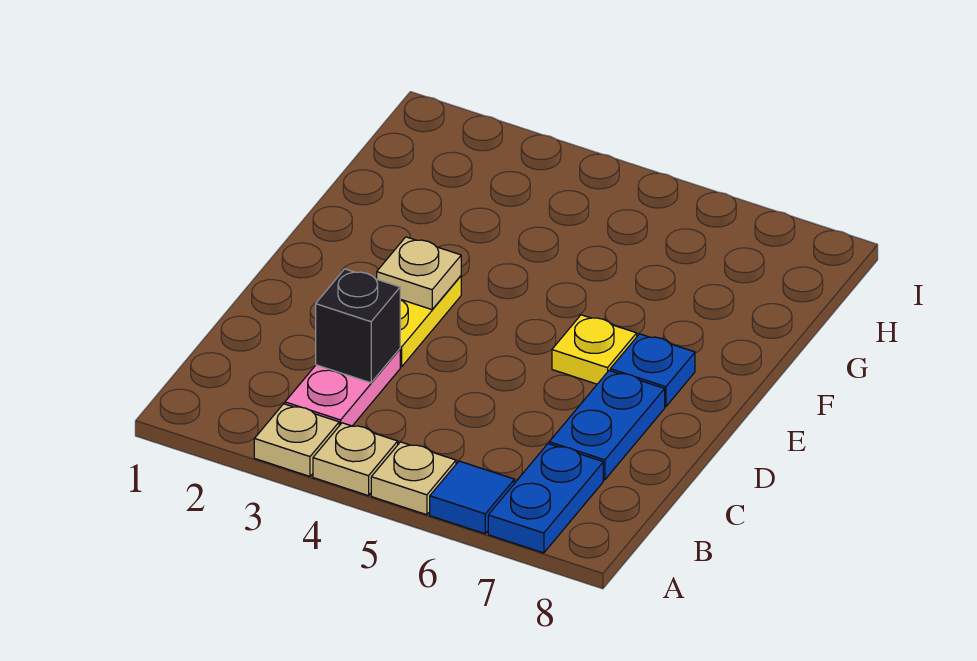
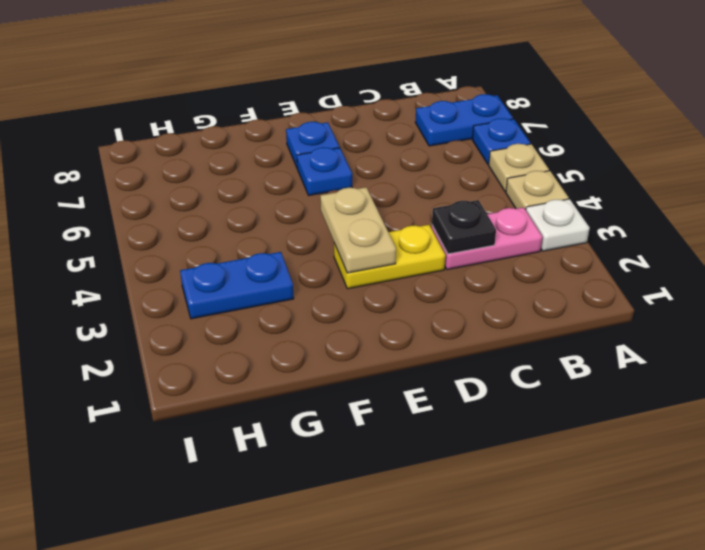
tan plate A3 level 1 -> white plate A3 level 1
blue tile A6 level 1 -> blue plate A6 level 1
black brick C3 level 2 -> black plate C3 level 2
blue plate C7:D7 level 1 -> blue plate G3:H3 level 1
tan plate E3 level 2 -> tan plate E3:E4 level 2
yellow plate E6 level 1 -> blue plate E6 level 1

